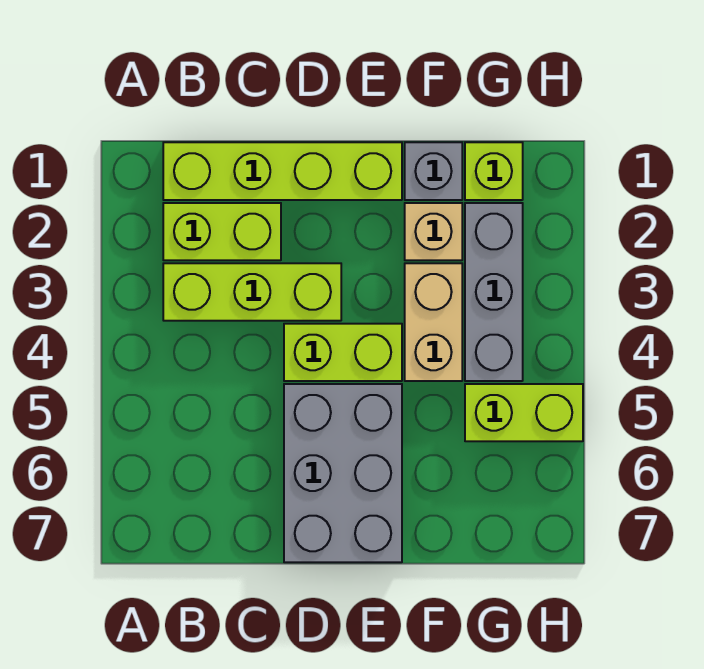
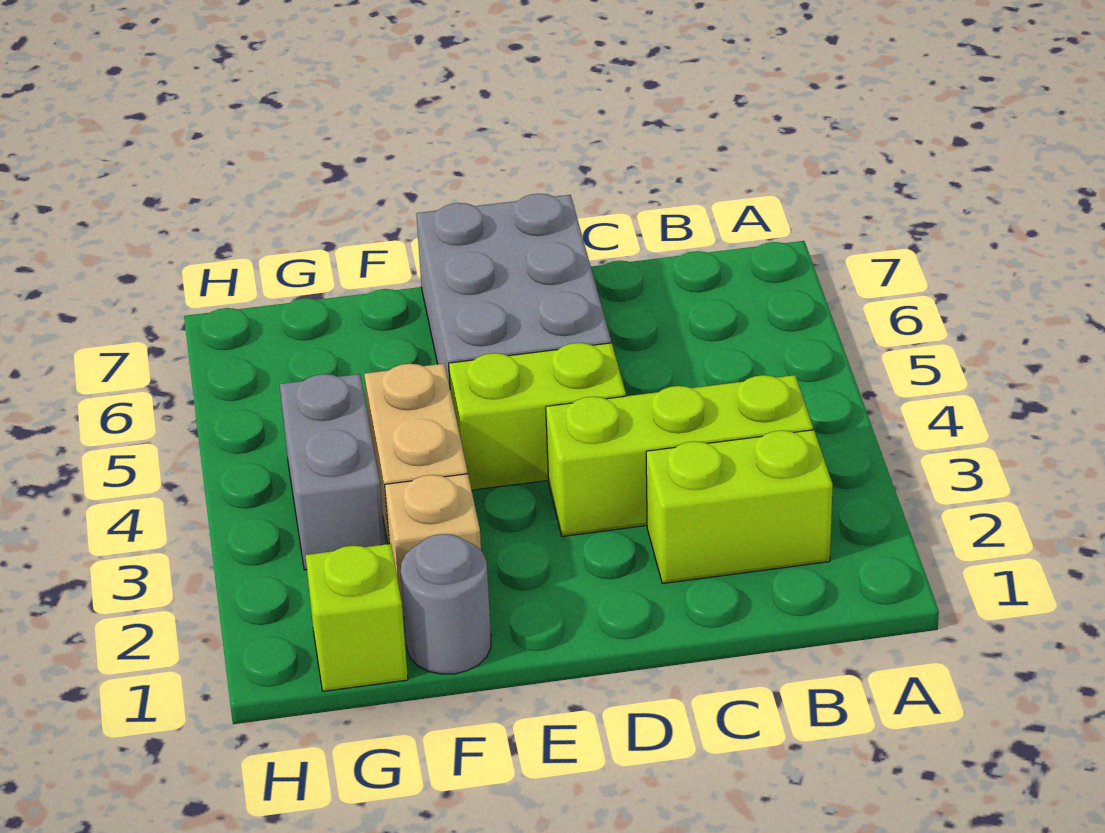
lime brick B1:E1 level 1 -> none
grey brick F1 level 1 -> grey round brick F1 level 1
grey brick G2:G4 level 1 -> grey brick G3:G4 level 1
lime brick G5:H5 level 1 -> none

